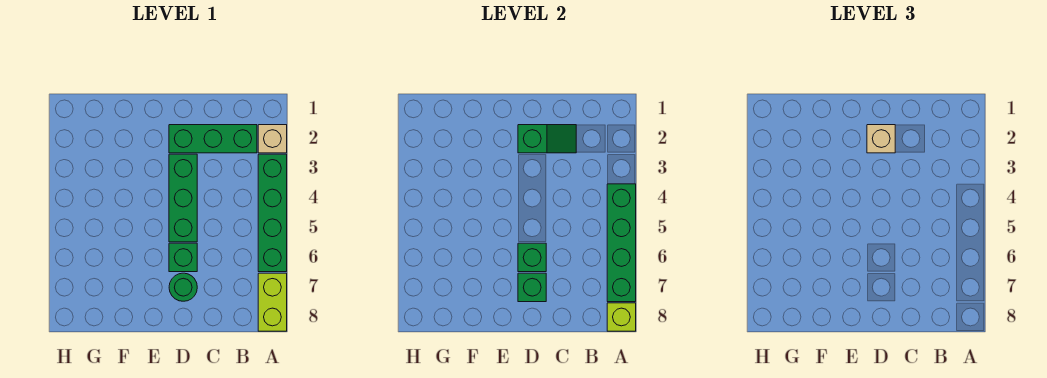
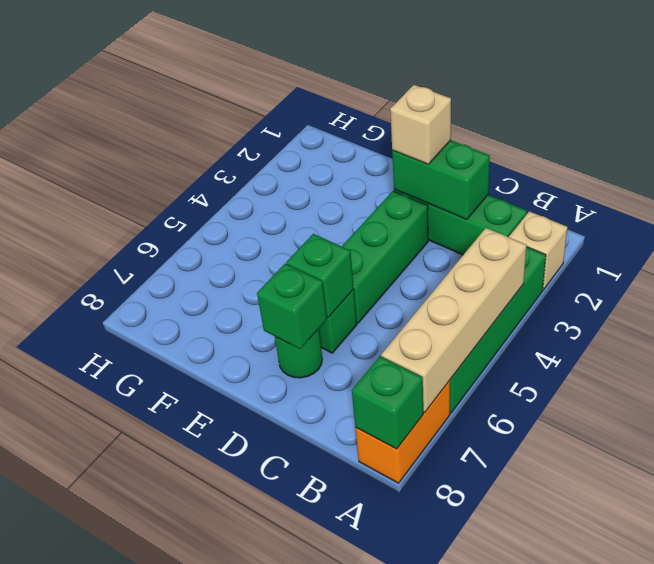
green brick A4:A7 level 2 -> tan brick A4:A7 level 2
lime brick A7:A8 level 1 -> orange brick A7:A8 level 1
lime brick A8 level 2 -> green brick A8 level 2
green slope C2:D2 level 2 top D -> green brick C2:D2 level 2

